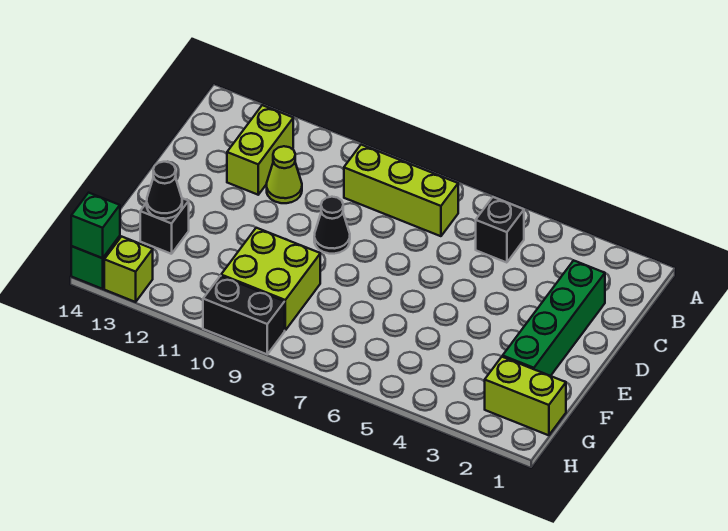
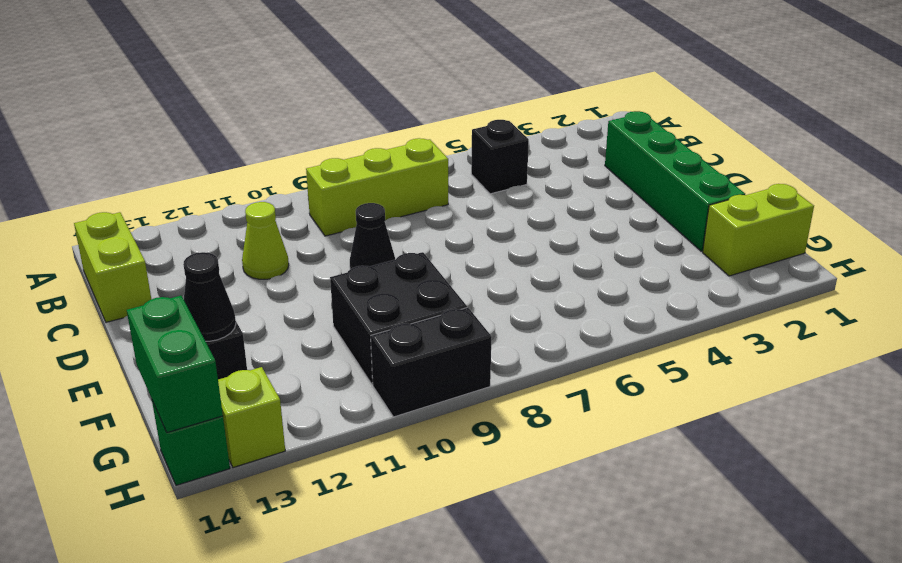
lime brick B12:C12 level 1 -> lime brick B14:C14 level 1
lime brick F9:G10 level 1 -> black brick F9:G10 level 1
green brick H14 level 2 -> green brick G14:H14 level 2

